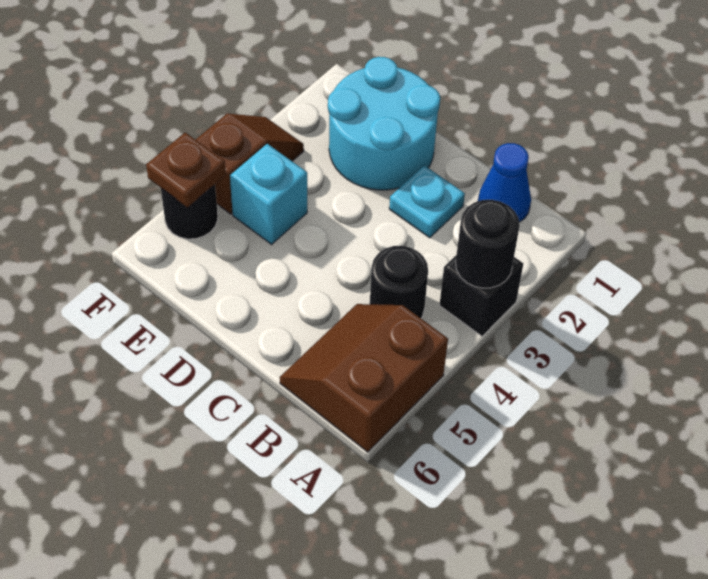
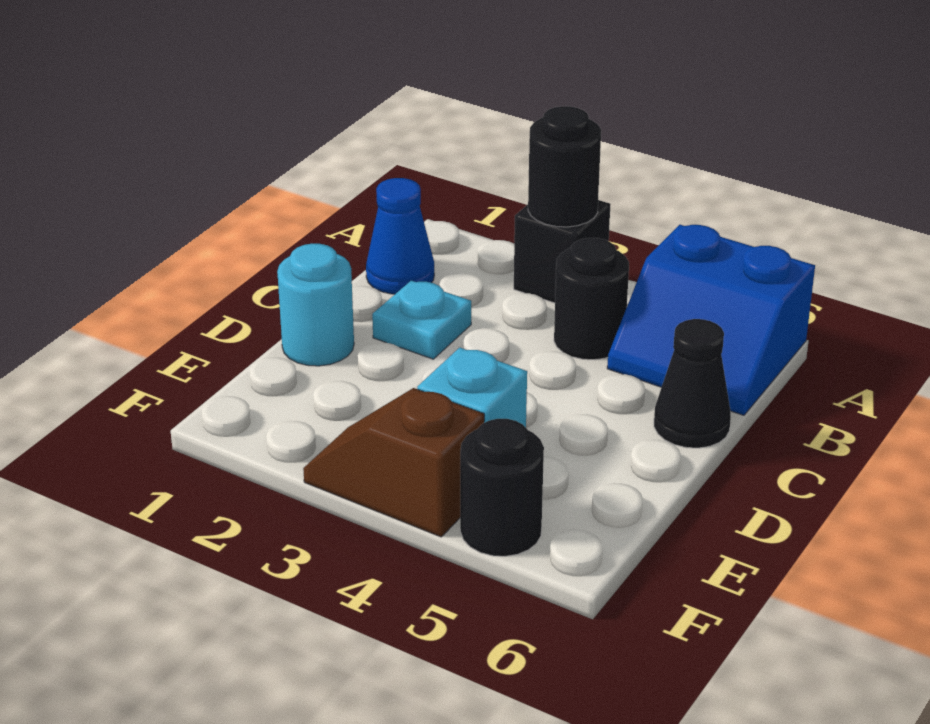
brown slope A5:B6 level 1 top A -> blue slope A5:B6 level 1 top A
none -> black cone C6 level 1
cyan round brick D1:E2 level 1 -> cyan round brick D1 level 1
brown plate F5 level 2 -> none

